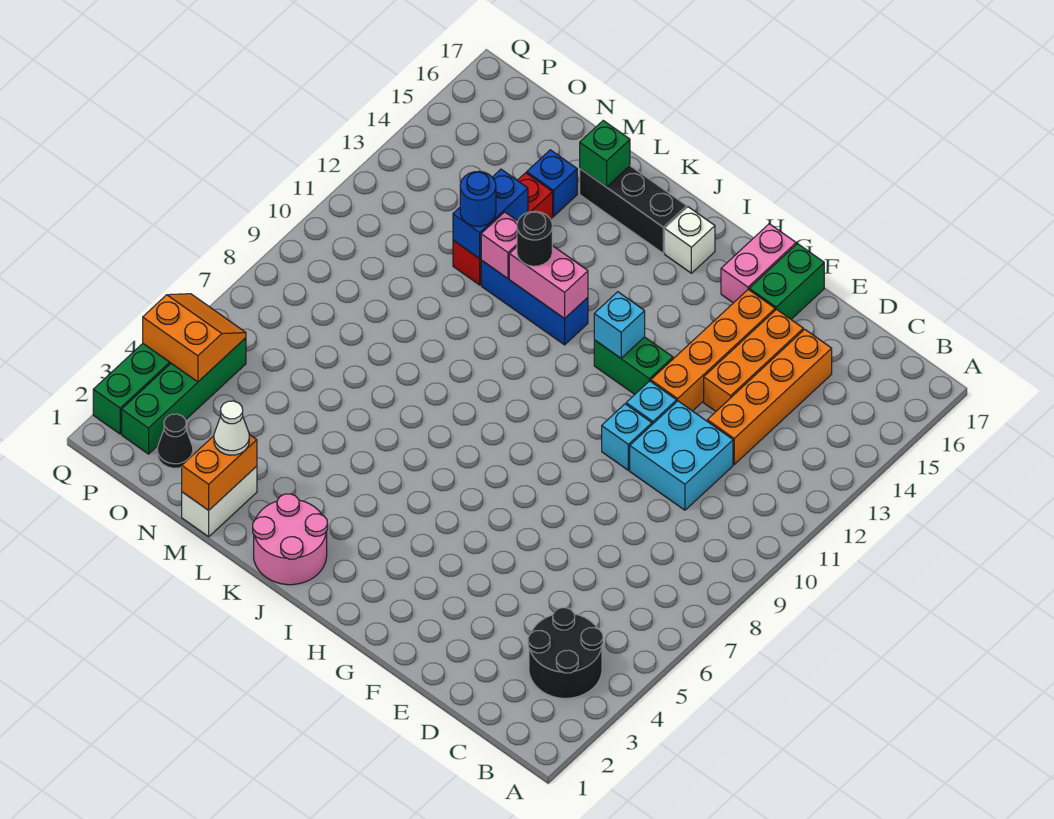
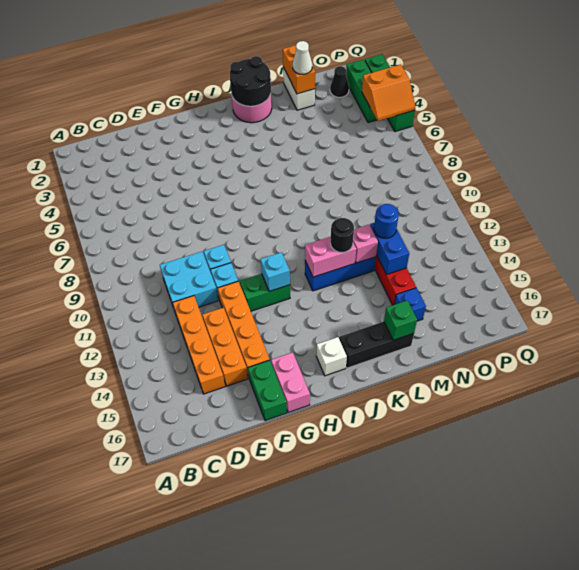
black round brick B3:C4 level 1 -> black round brick J1:K2 level 2
green brick P2:P5 level 1 -> green brick P2:P4 level 1

